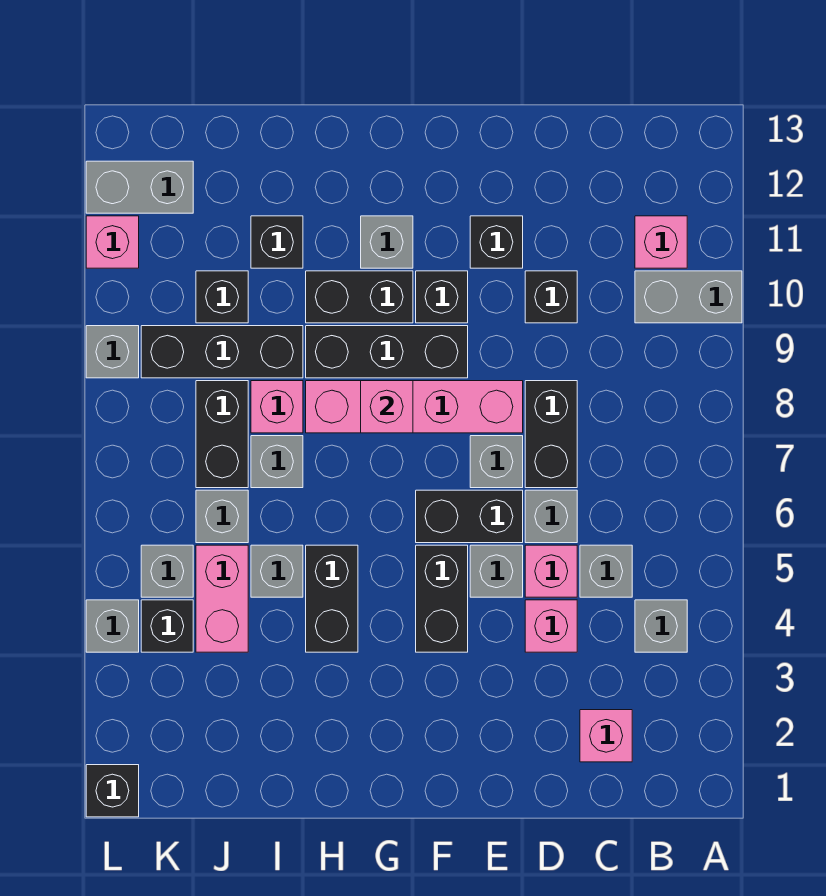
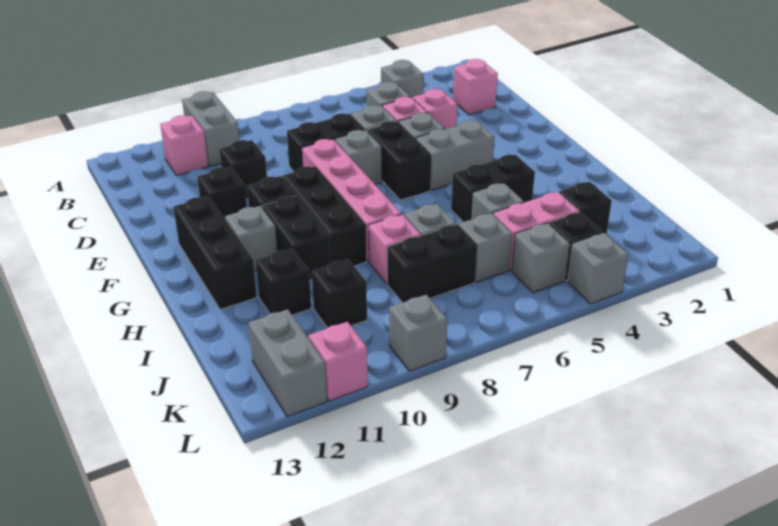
black brick F4:F5 level 1 -> grey brick F4:F5 level 1
pink brick G8 level 2 -> none
black brick I9:K9 level 1 -> black brick F12:H12 level 1
black brick L1 level 1 -> black brick J3 level 1

